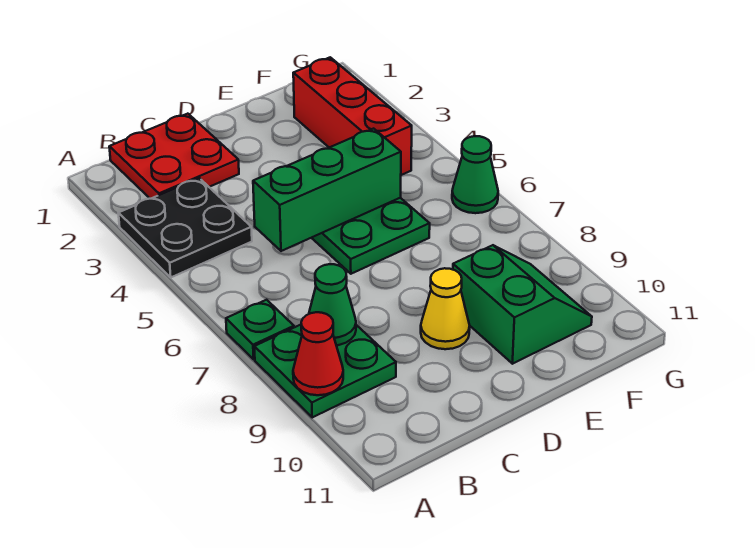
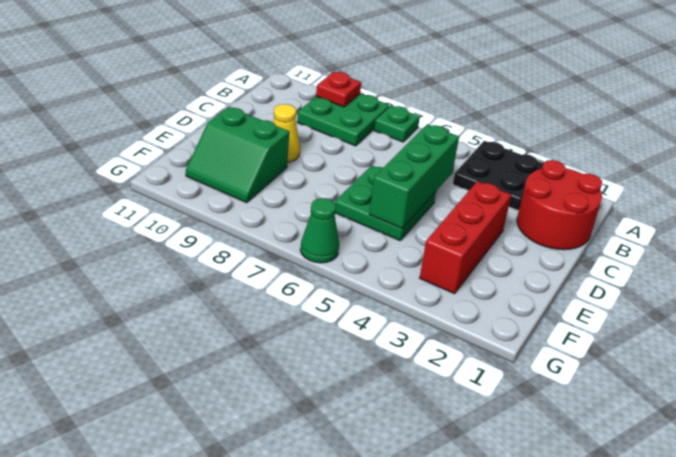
red cone A9 level 2 -> red plate A9 level 2
red plate B1:C2 level 1 -> red round brick B1:C2 level 1
green cone B8 level 2 -> none
red brick F2:F4 level 1 -> red brick D3:F3 level 1

